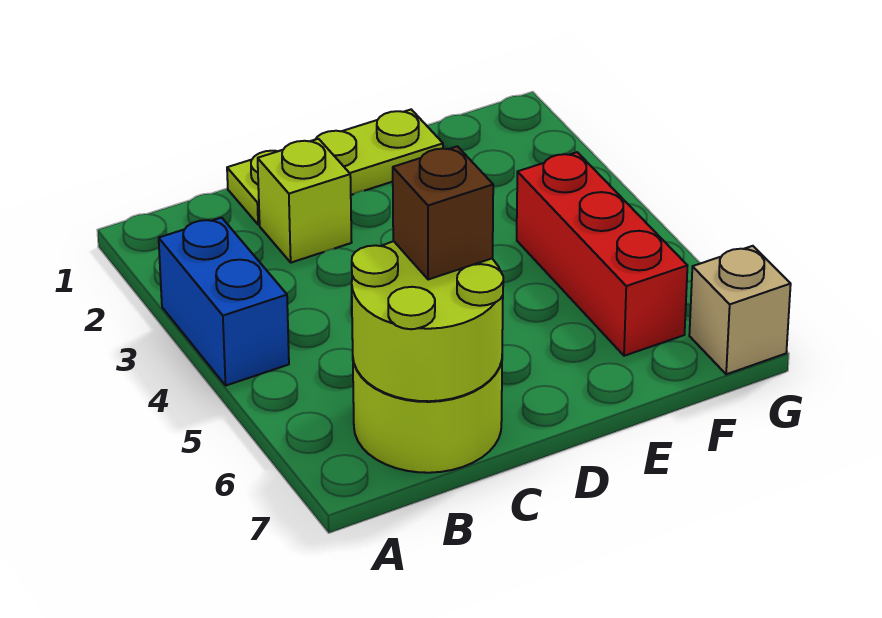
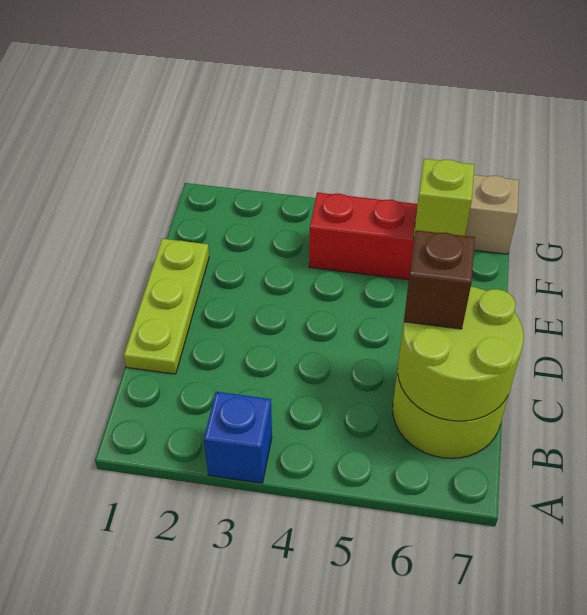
blue brick A3:A4 level 1 -> blue brick A3 level 1
lime brick C2 level 1 -> lime brick F6 level 2

